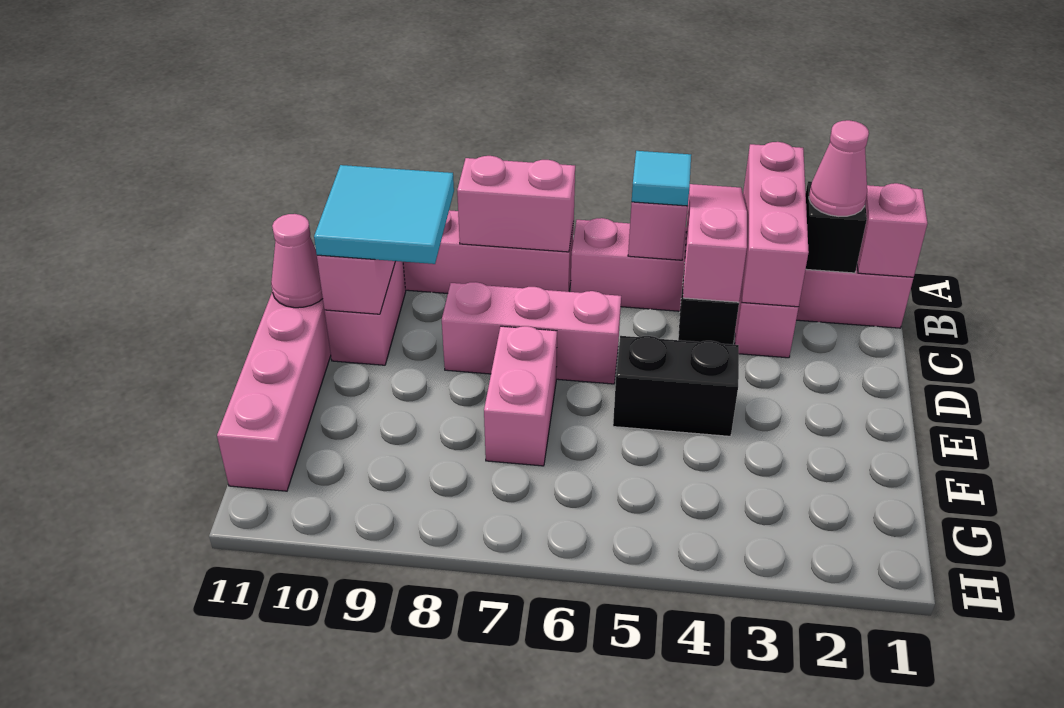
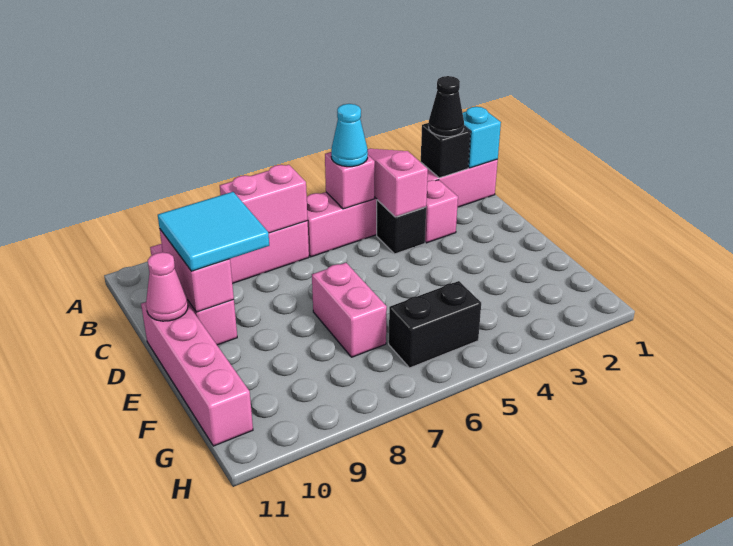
pink brick A3:C3 level 2 -> none
pink brick B1 level 2 -> cyan brick B1 level 2
pink cone B2 level 3 -> black cone B2 level 3
cyan tile B5 level 3 -> cyan cone B5 level 3
pink brick D6:D8 level 1 -> none
black brick E4:E5 level 1 -> black brick G5:G6 level 1

